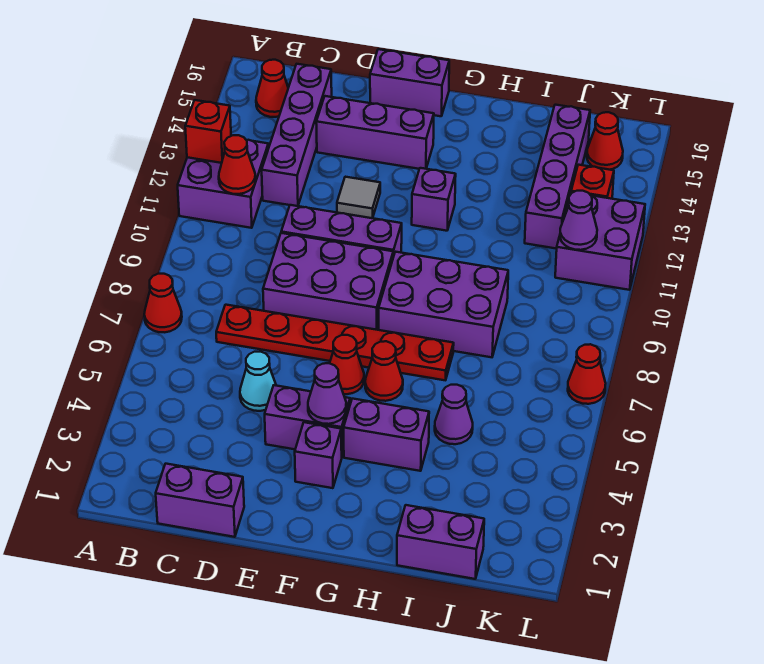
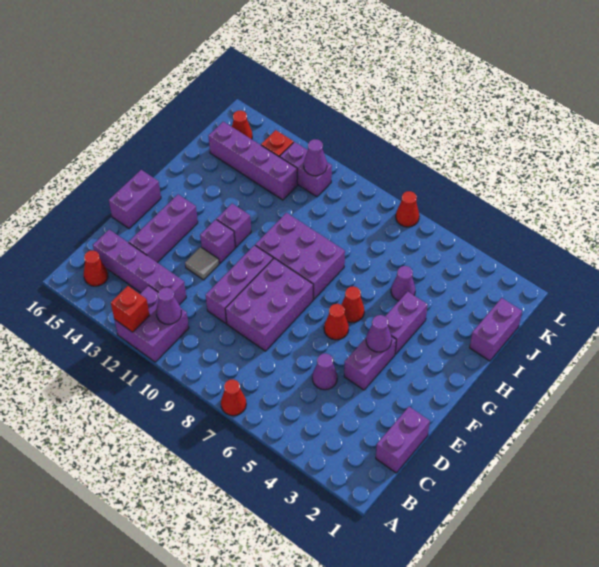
red cone B11 level 2 -> purple cone B11 level 2
red plate C7:H7 level 1 -> none
cyan cone D5 level 1 -> purple cone D5 level 1
purple brick F3 level 1 -> purple brick F12 level 1
purple brick G8:I9 level 1 -> purple brick G8:H10 level 1
purple brick K11:L12 level 1 -> purple brick K11:K12 level 1

